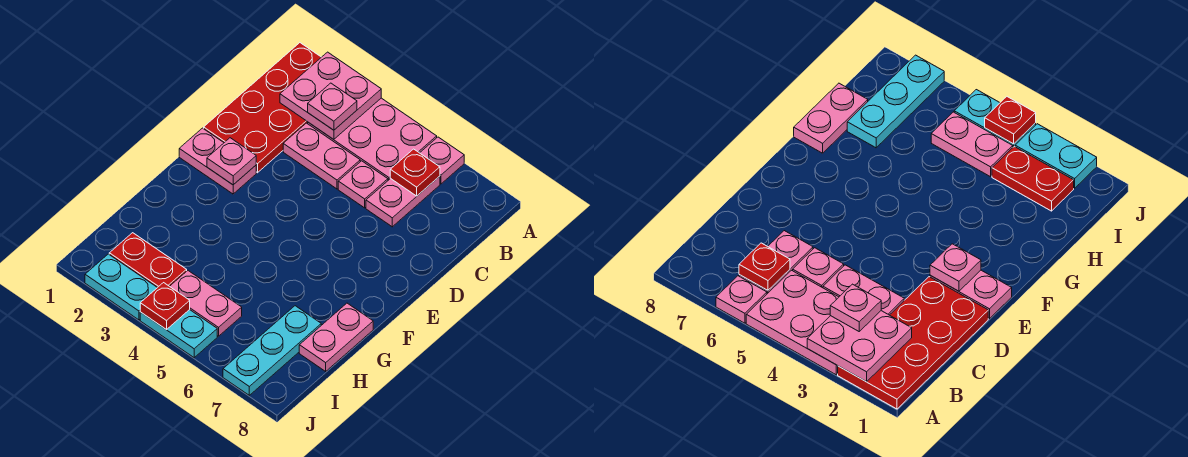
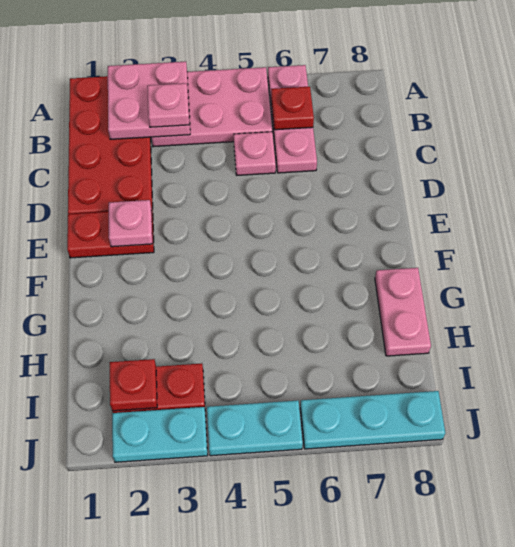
pink plate C3:C4 level 1 -> none
pink plate E1:E2 level 1 -> red plate E1:E2 level 1
cyan plate H7:J7 level 1 -> cyan plate J6:J8 level 1
pink plate I4:I5 level 1 -> none
red plate J4 level 2 -> red plate I2 level 2

